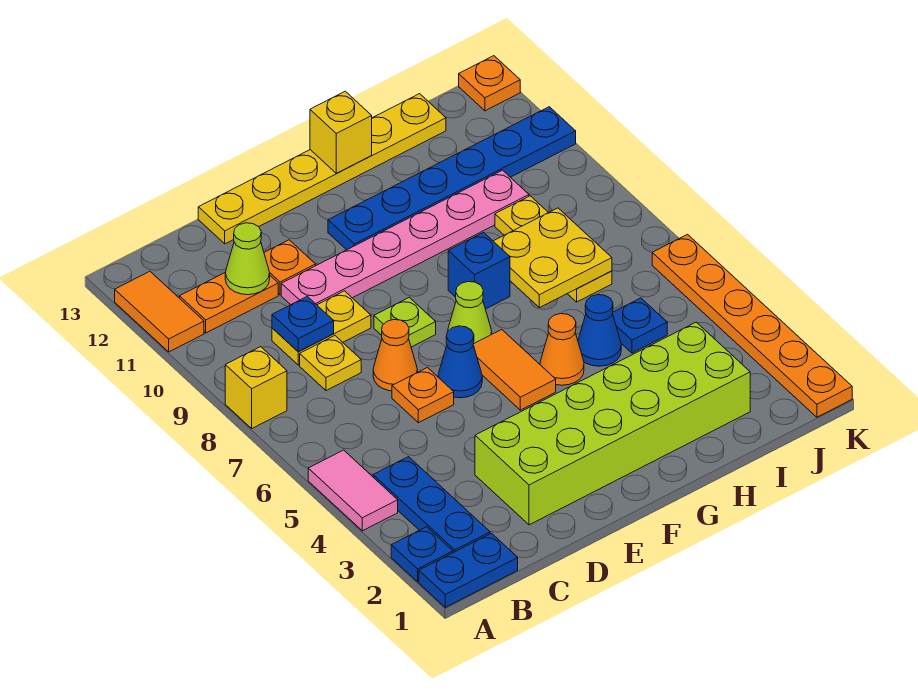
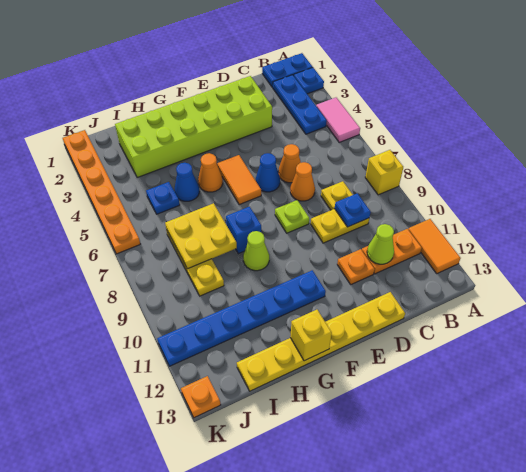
orange plate D6 level 1 -> orange cone D6 level 1
pink plate D10:I10 level 1 -> none
lime cone F7 level 1 -> lime cone G9 level 1

